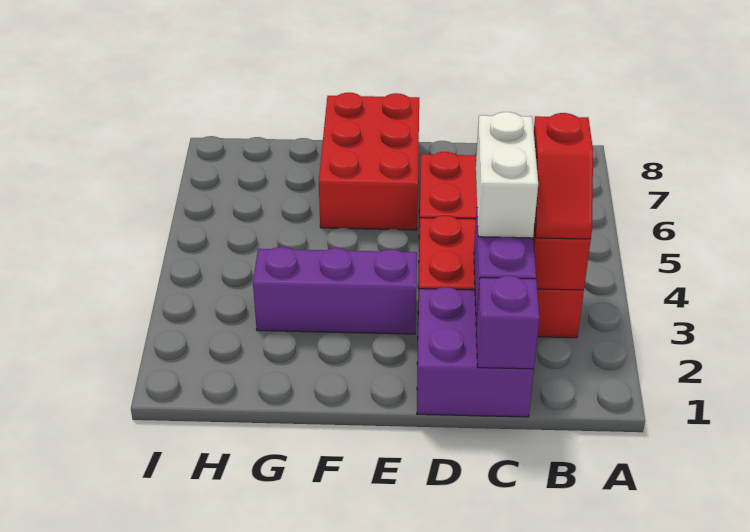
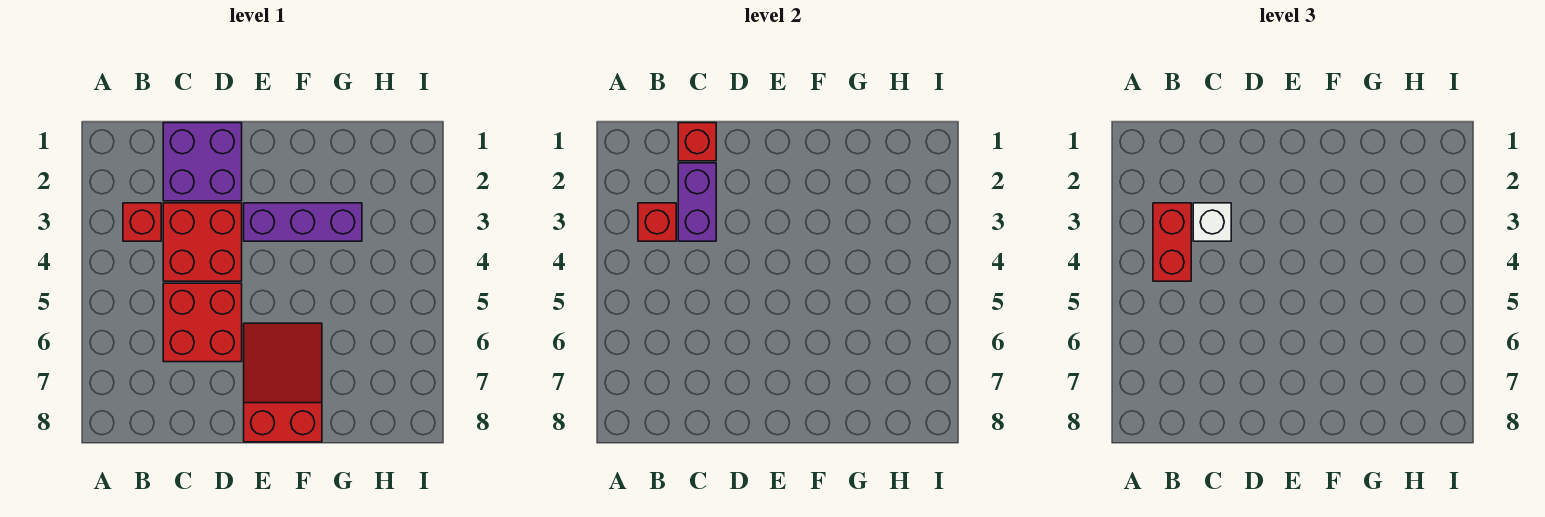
red slope B3:B4 level 3 top 4 -> red brick B3:B4 level 3
purple brick C1 level 2 -> red brick C1 level 2
white brick C3:C4 level 3 -> white brick C3 level 3
red brick E6:F8 level 1 -> red slope E6:F8 level 1 top 8

